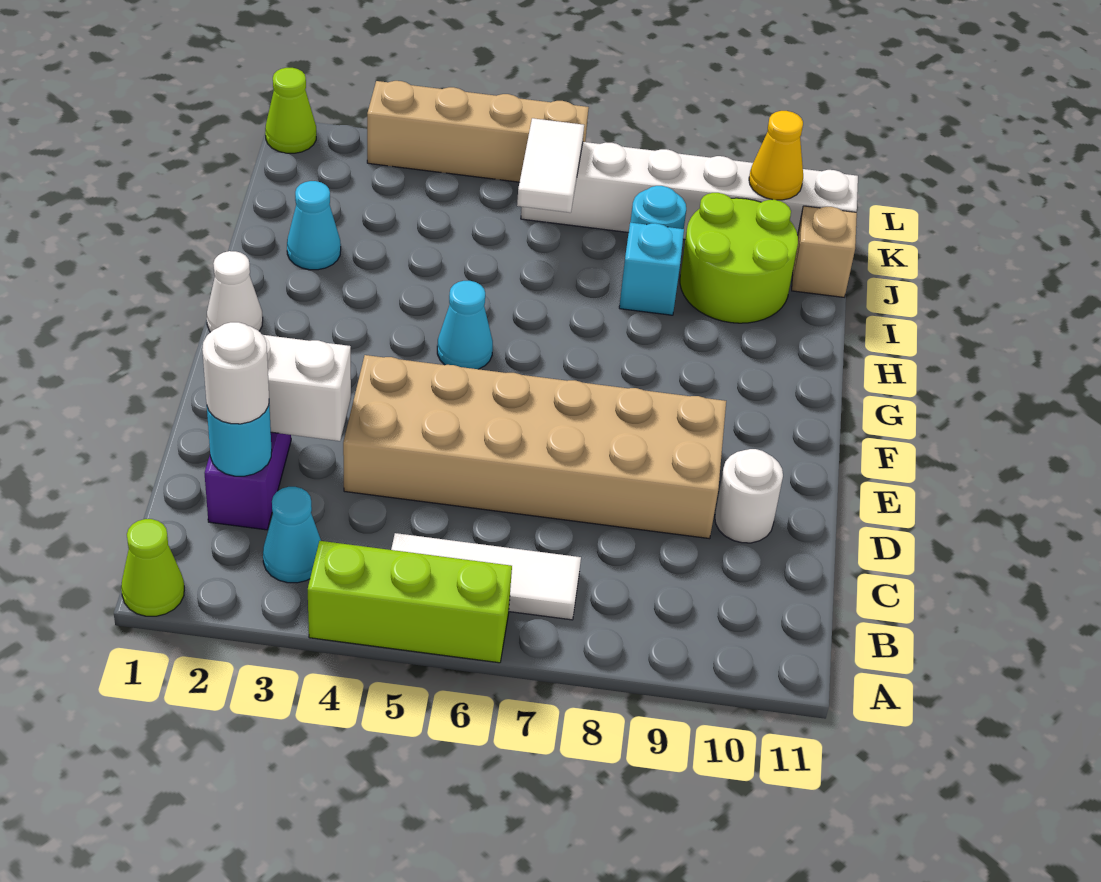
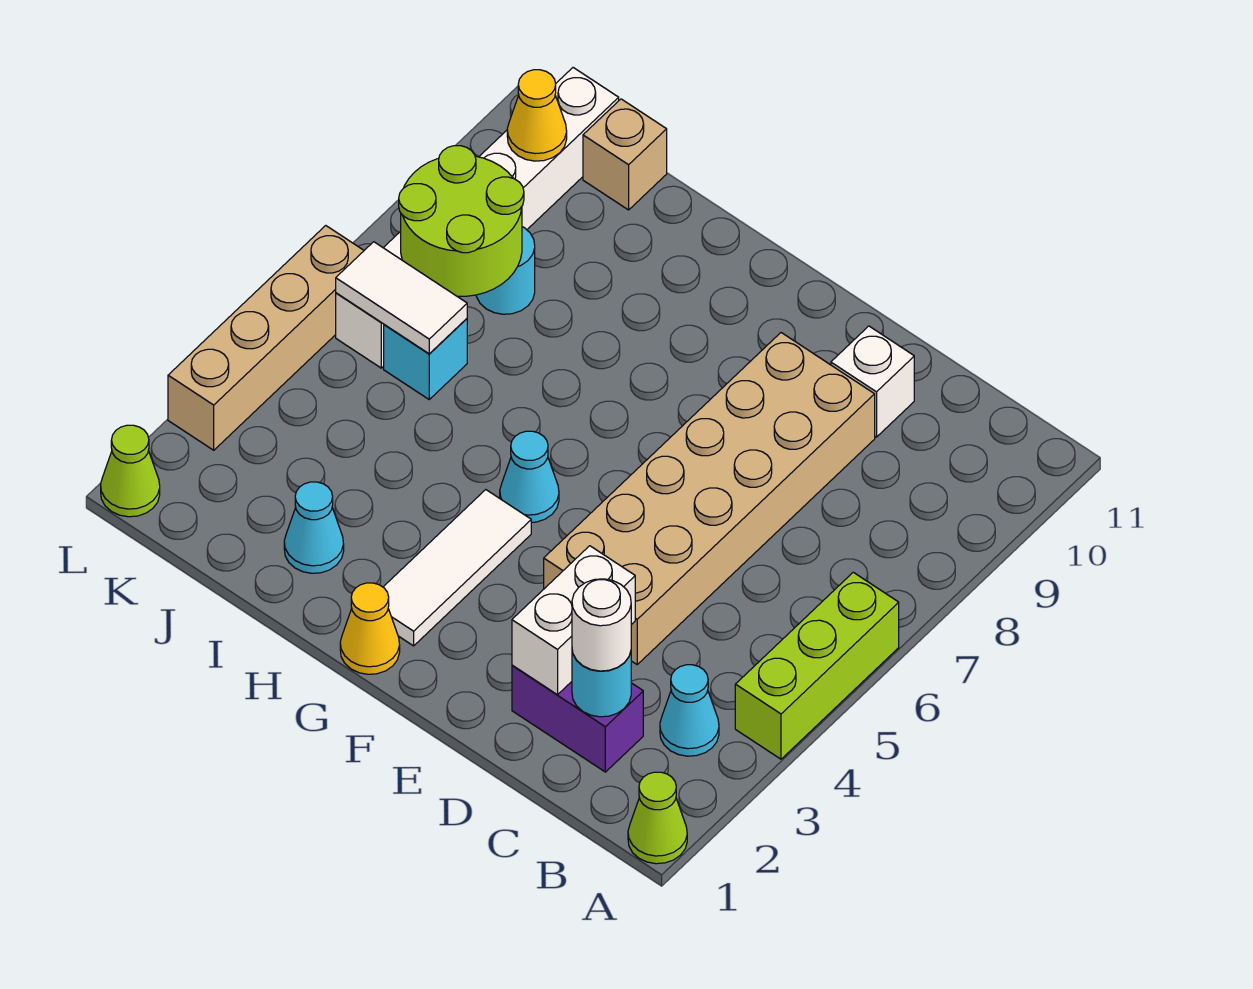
white tile B5:B7 level 1 -> white tile G2:G4 level 1
white round brick D10 level 1 -> white brick D10 level 1
white cone G1 level 1 -> yellow cone G1 level 1
cyan brick I8 level 1 -> cyan brick J6 level 1
lime round brick I9:J10 level 1 -> lime round brick J7:K8 level 2

